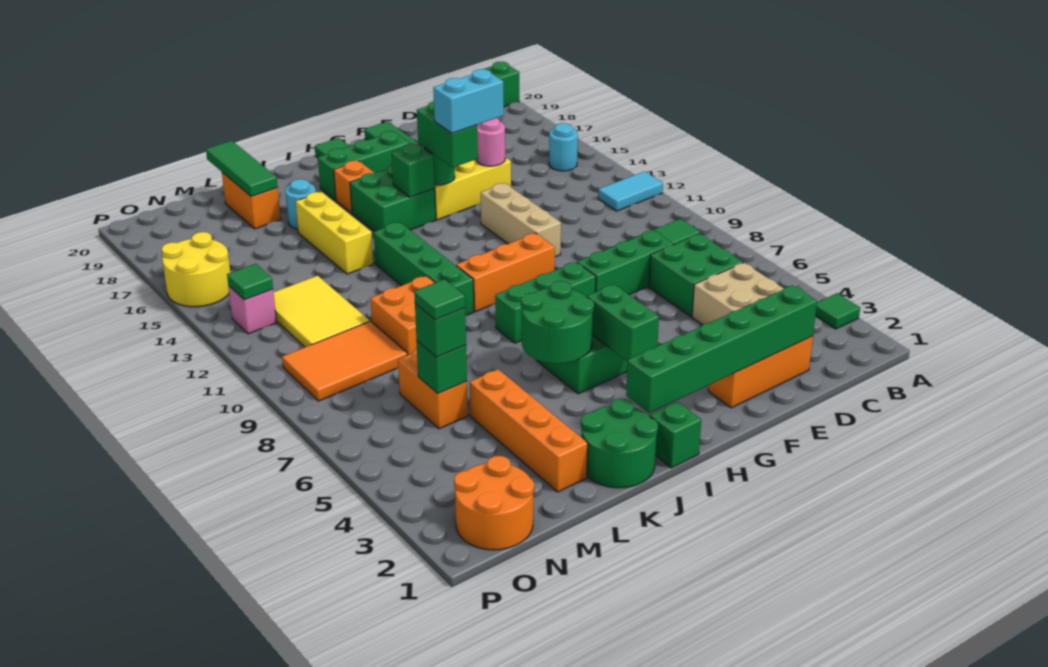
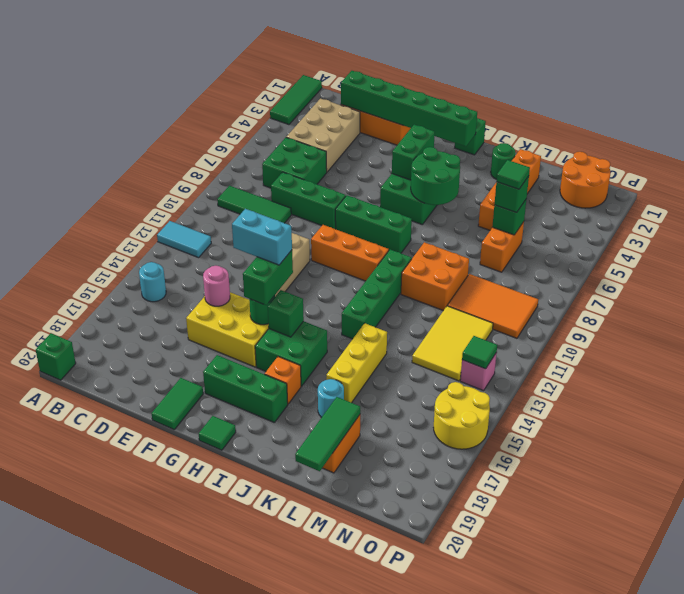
green tile A3 level 1 -> green tile A1:A3 level 1
green round brick J1:K2 level 1 -> green round brick K2 level 1

